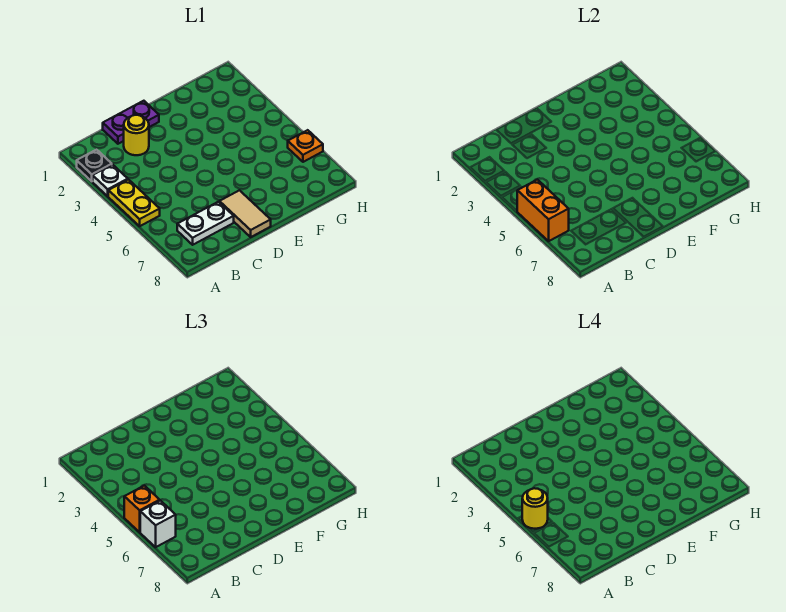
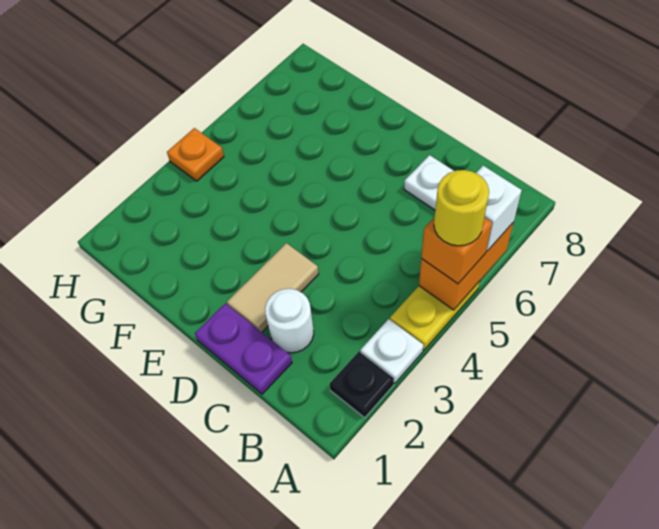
yellow round brick C2 level 1 -> white round brick C2 level 1
tan tile D7:D8 level 1 -> tan tile D2:D3 level 1
orange plate H6 level 1 -> orange plate H4 level 1

